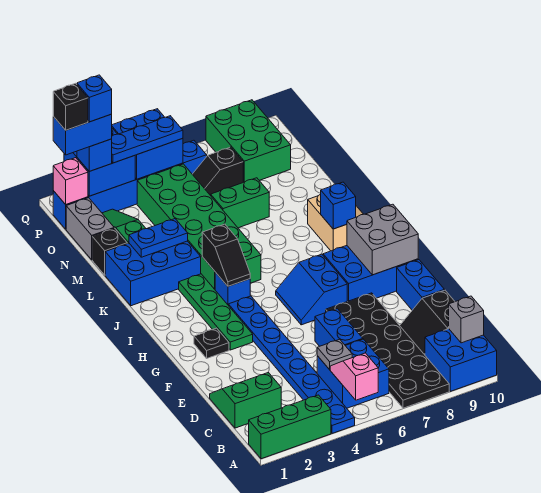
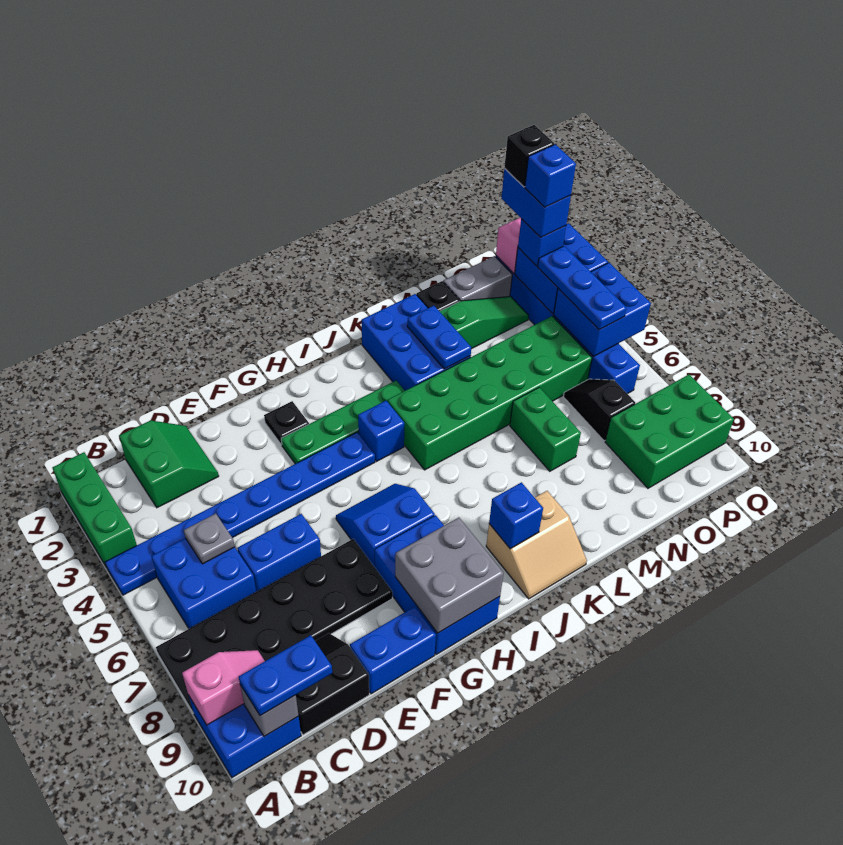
pink slope A5:B5 level 2 top A -> pink slope A9:B9 level 2 top A
none -> blue plate B10:C10 level 3
black slope I4:J4 level 2 top J -> none

